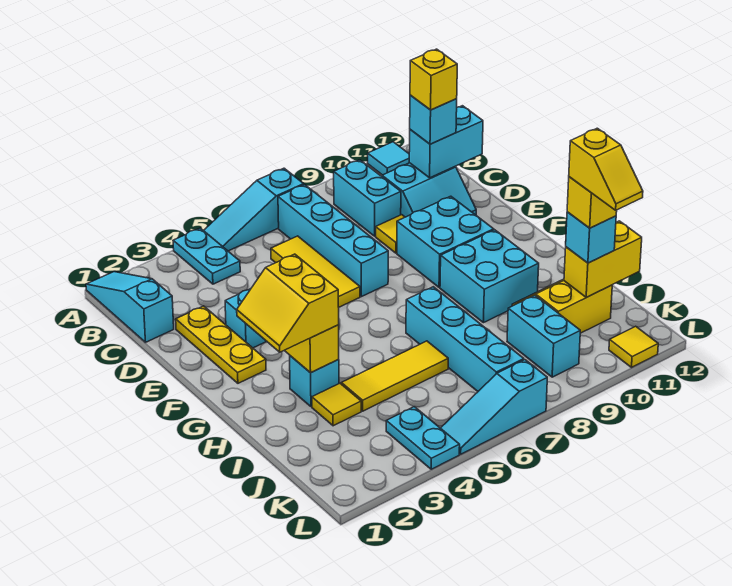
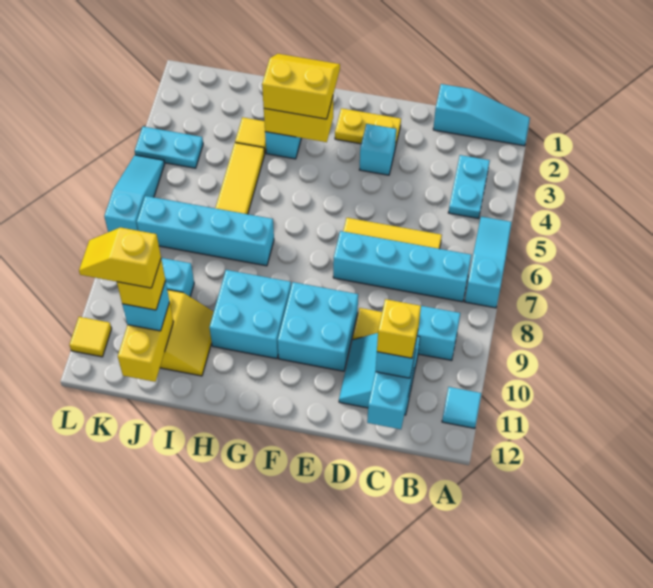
cyan plate A4:B4 level 1 -> cyan plate B3:B4 level 1
yellow plate D2:F2 level 1 -> yellow plate E2:F2 level 1

